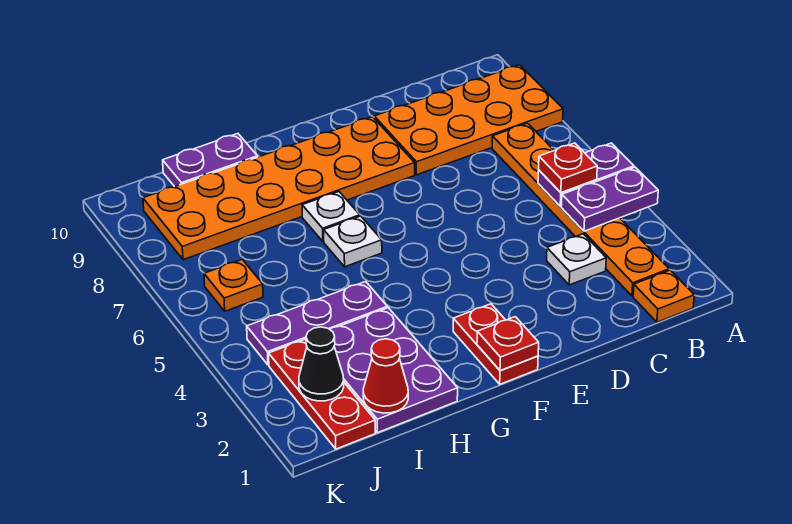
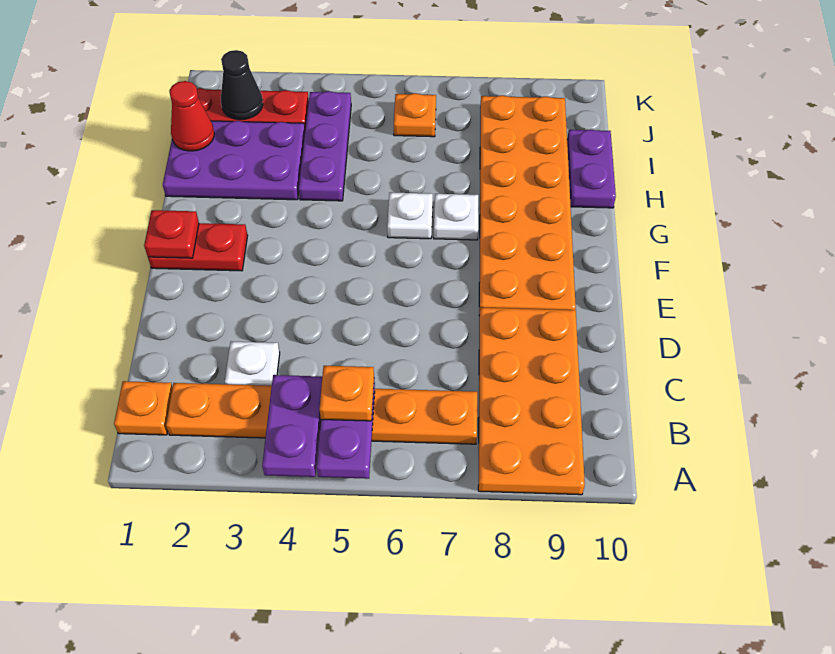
red plate B5 level 3 -> orange plate B5 level 3

